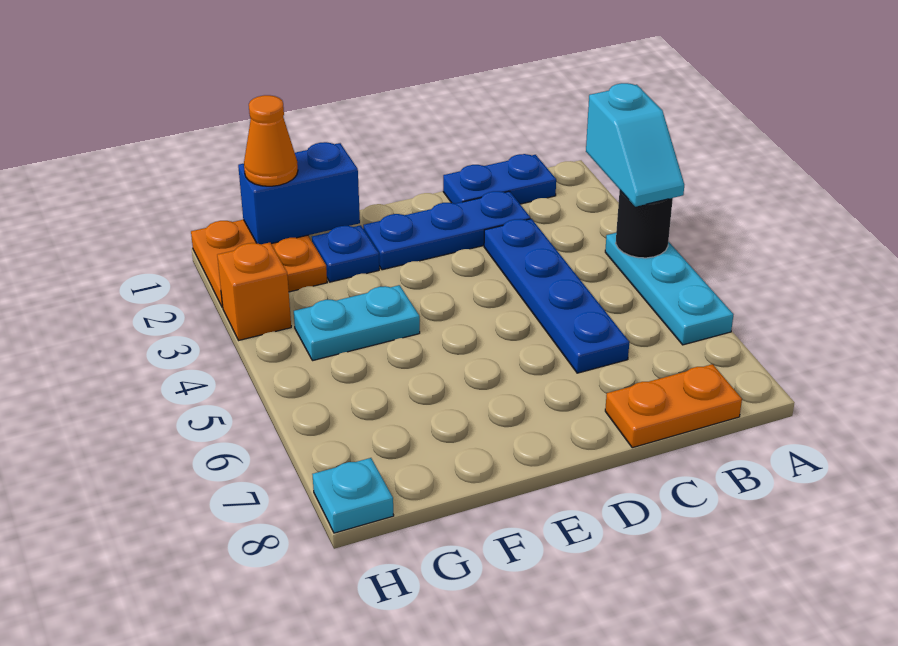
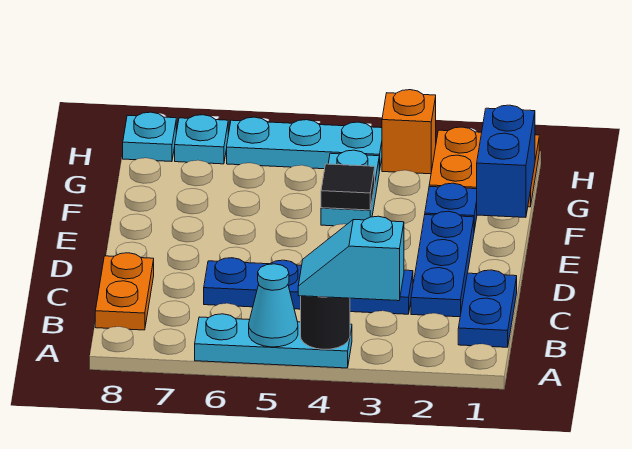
none -> cyan cone A5 level 2
none -> black tile F4 level 2
orange cone G1 level 3 -> none
none -> cyan plate H4:H6 level 1
none -> cyan plate H7 level 1

